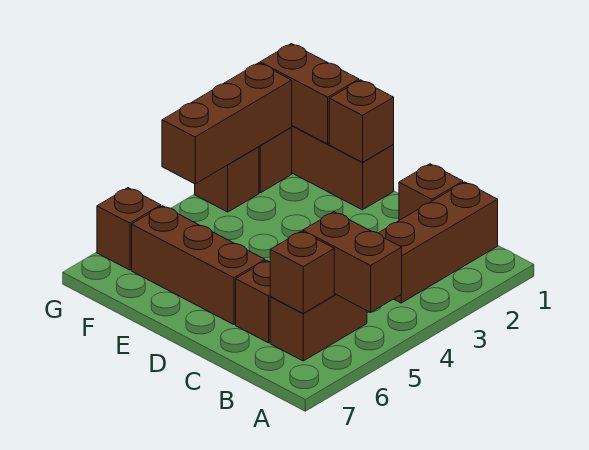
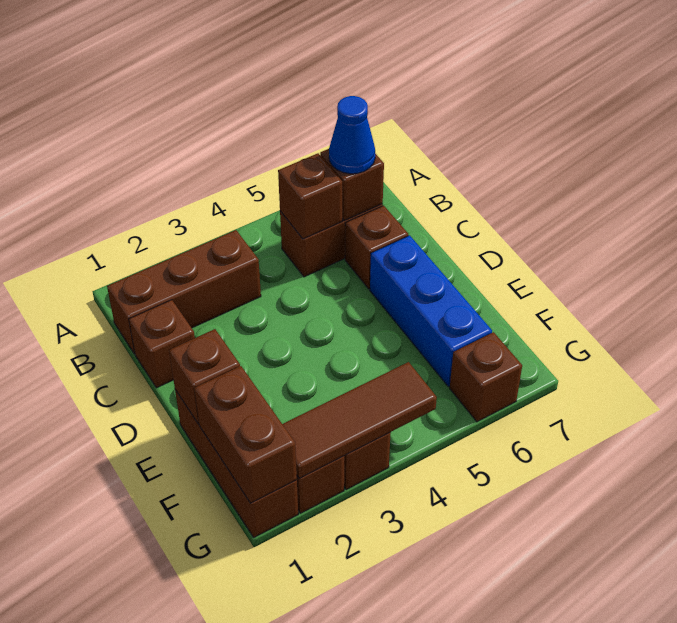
brown brick A5:B5 level 2 -> brown brick B5 level 2
none -> blue cone B6 level 3
brown brick D6:F6 level 1 -> blue brick D6:F6 level 1
brown brick G2:G4 level 2 -> brown tile G2:G4 level 2

